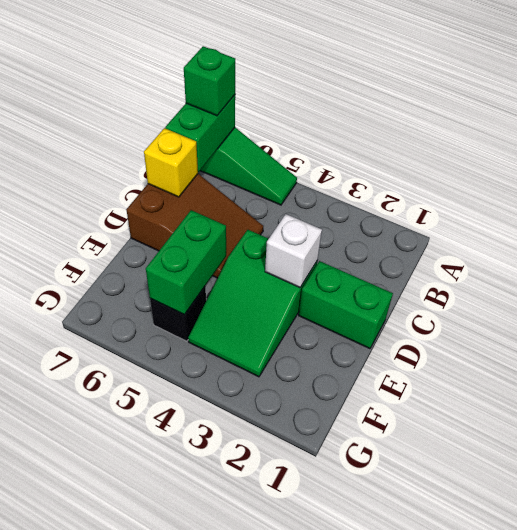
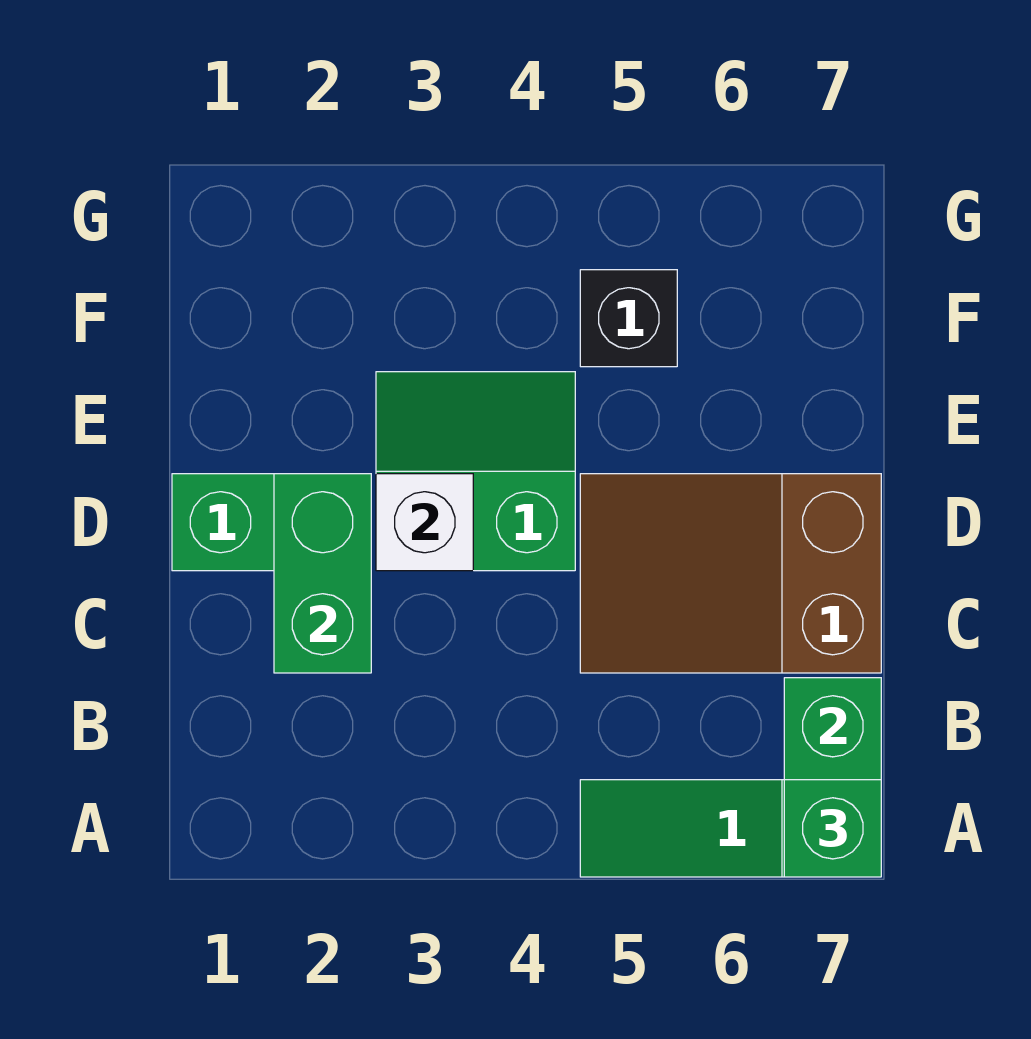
yellow brick C7 level 2 -> none
green slope D3:F4 level 1 top D -> green slope D3:E4 level 1 top D
green brick E5:F5 level 2 -> green brick C2:D2 level 2

